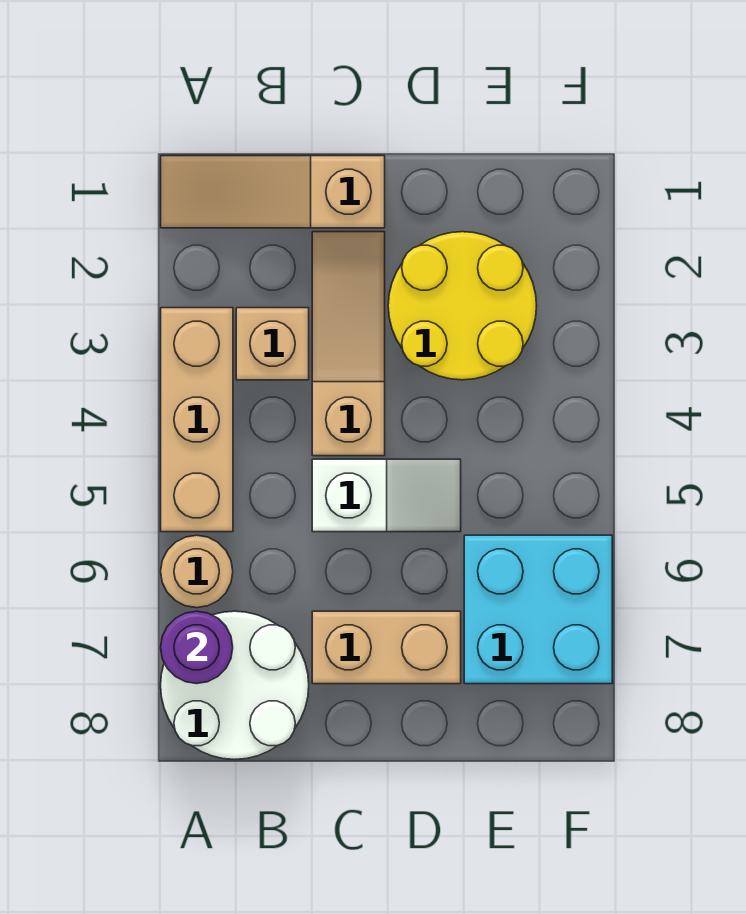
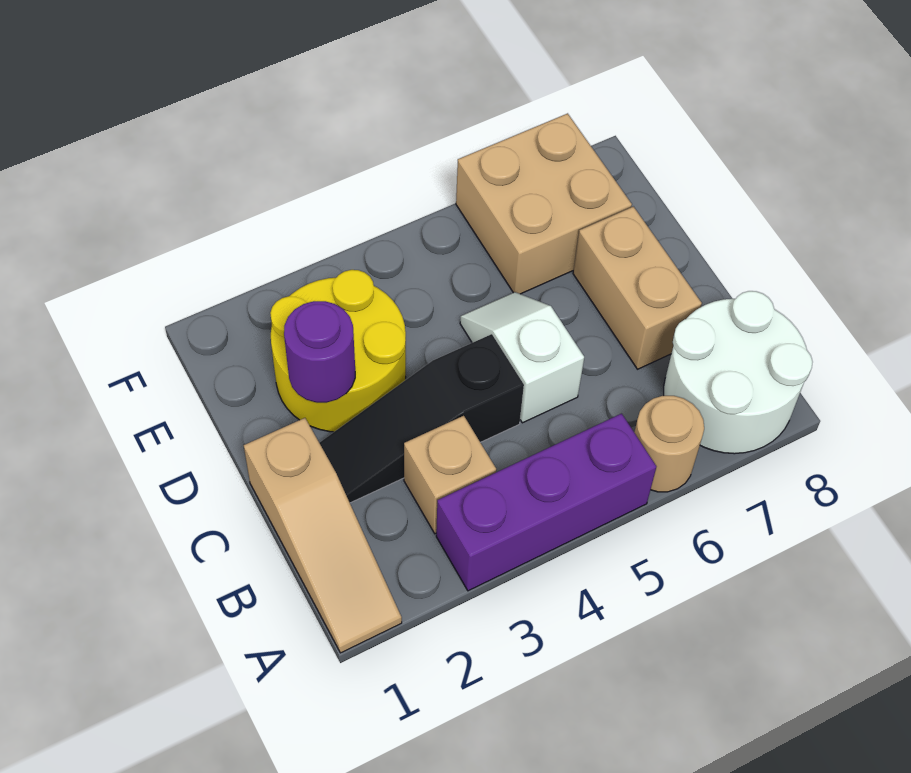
tan brick A3:A5 level 1 -> purple brick A3:A5 level 1
purple round brick A7 level 2 -> purple round brick D2 level 2
tan slope C2:C4 level 1 top 4 -> black slope C2:C4 level 1 top 4
cyan brick E6:F7 level 1 -> tan brick E6:F7 level 1

